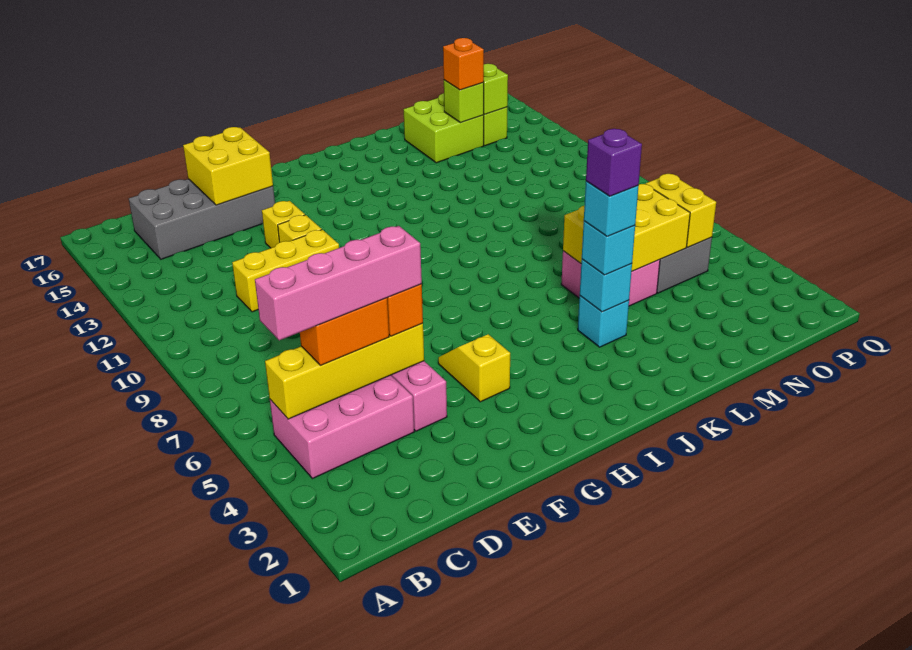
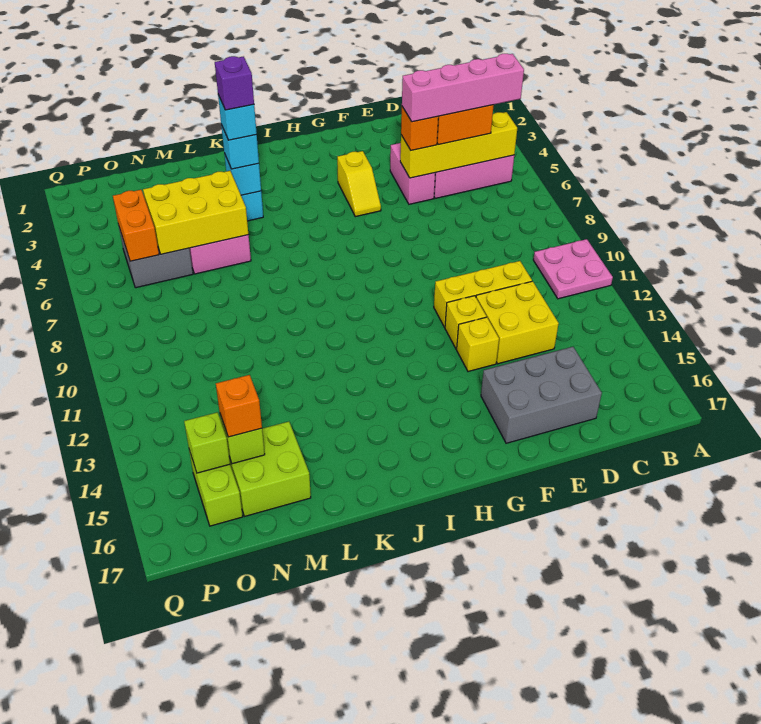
none -> pink plate A10:B11 level 1
grey brick C15:F16 level 1 -> grey brick D15:F16 level 1
yellow brick E15:F16 level 2 -> yellow brick D12:E13 level 1
yellow brick O5:O6 level 2 -> orange brick O5:O6 level 2

